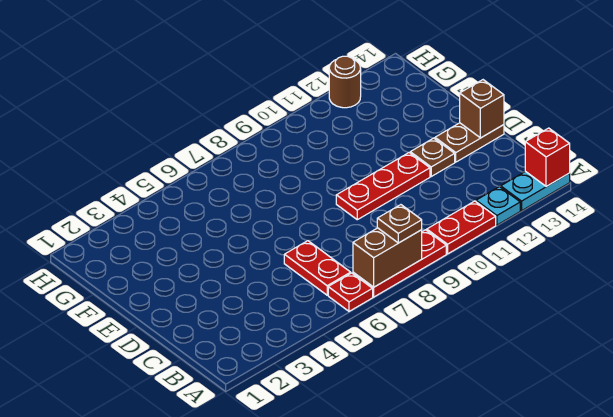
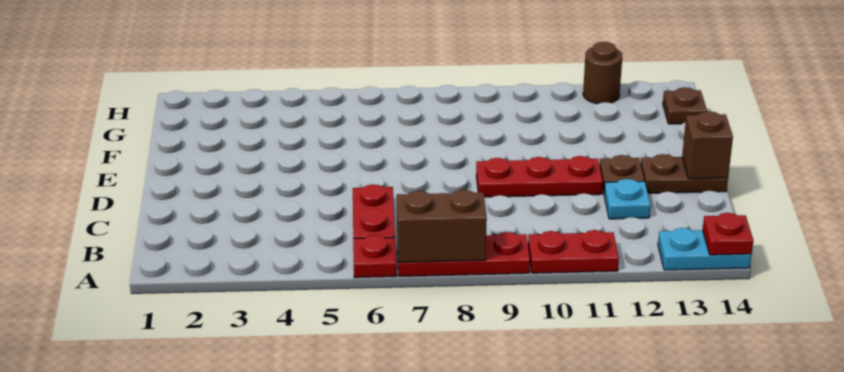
brown plate A8 level 3 -> brown plate G14 level 1
cyan plate A12 level 1 -> cyan plate C12 level 1
red brick A14 level 2 -> red plate A14 level 2

